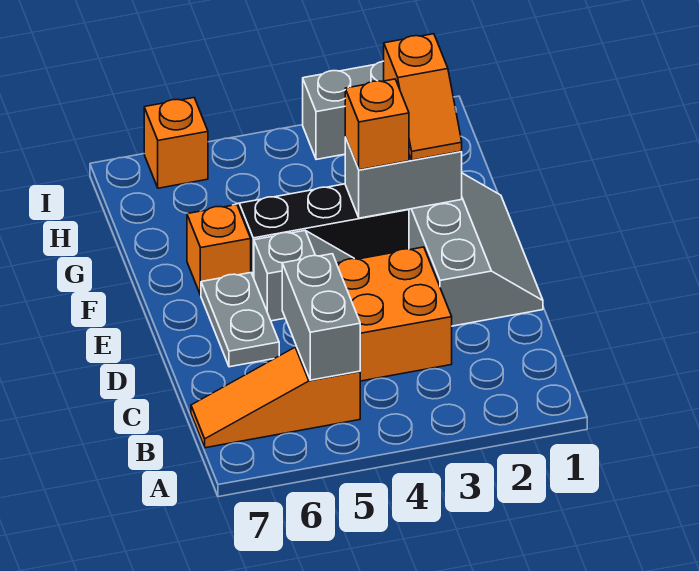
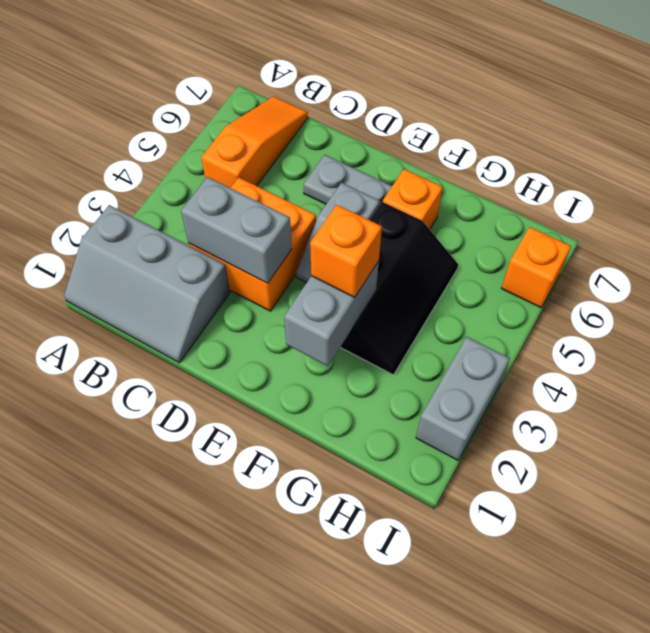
grey brick B5:C5 level 2 -> grey brick C3:D3 level 2
grey slope D1:F2 level 1 top 2 -> grey slope A1:C2 level 1 top 2
orange slope F2:G2 level 3 top G -> none

